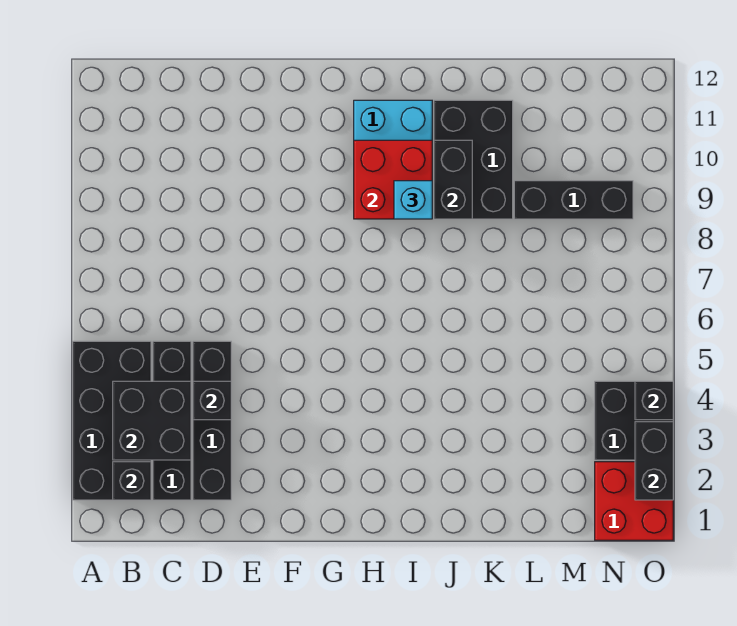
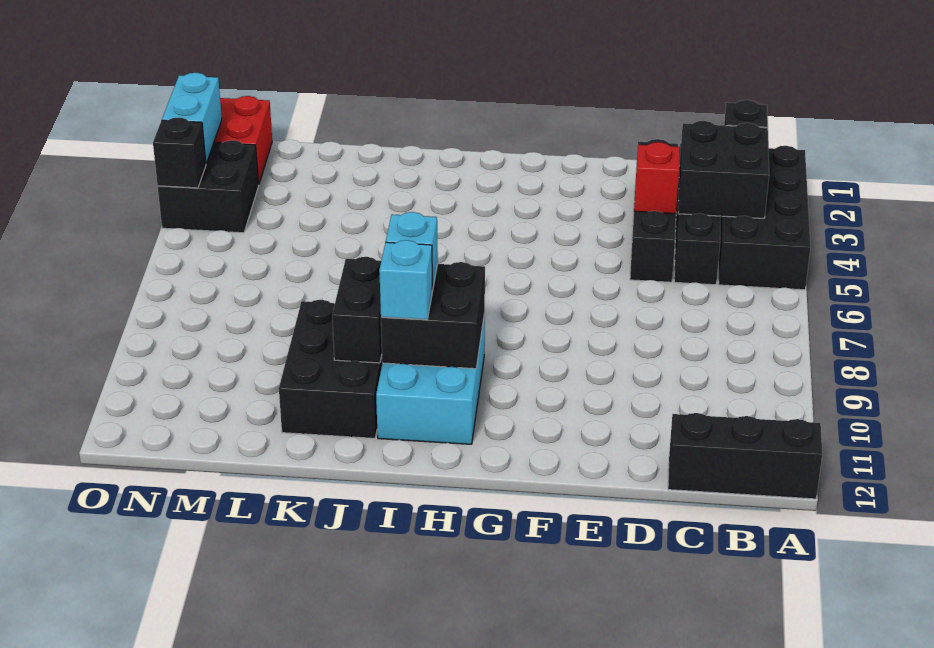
black brick D4 level 2 -> red brick D4 level 2
red brick H9:I10 level 2 -> black brick H9:I10 level 2
none -> cyan brick I10 level 3
black brick L9:N9 level 1 -> black brick A12:C12 level 1
black brick O2:O3 level 2 -> cyan brick O2:O3 level 2

